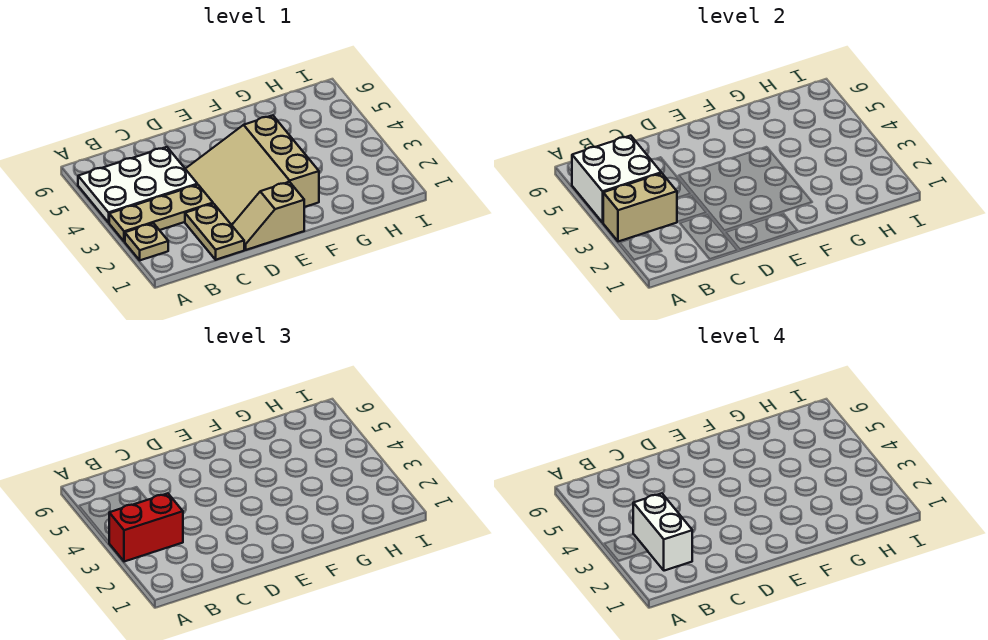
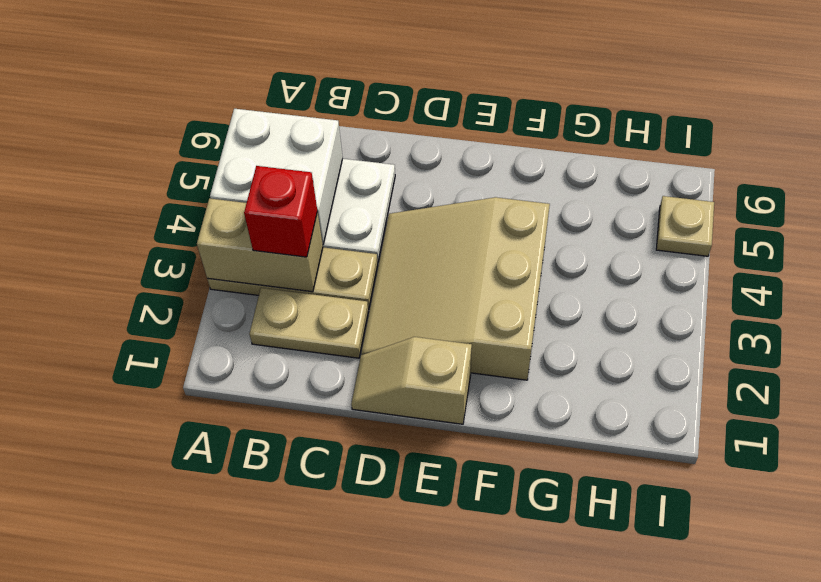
tan plate A2 level 1 -> tan plate I5 level 1
red brick A3:B3 level 3 -> red brick B3 level 3
white brick B2:B3 level 4 -> none
tan plate C1:C2 level 1 -> tan plate B2:C2 level 1

